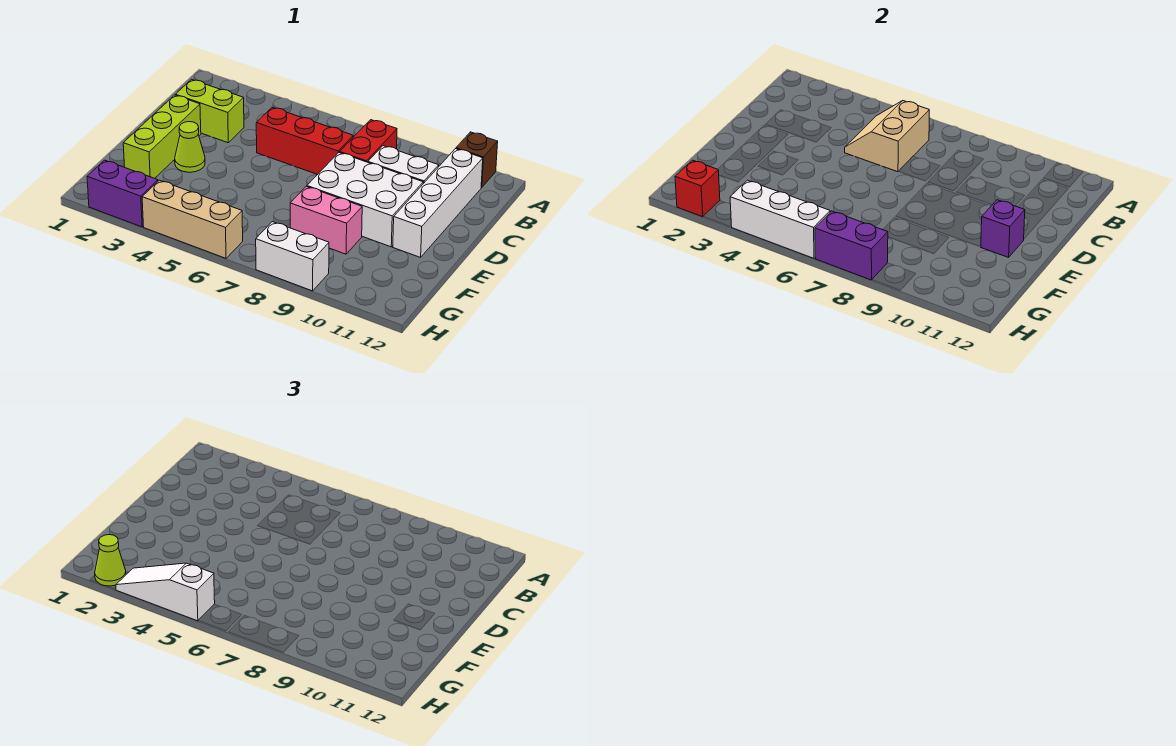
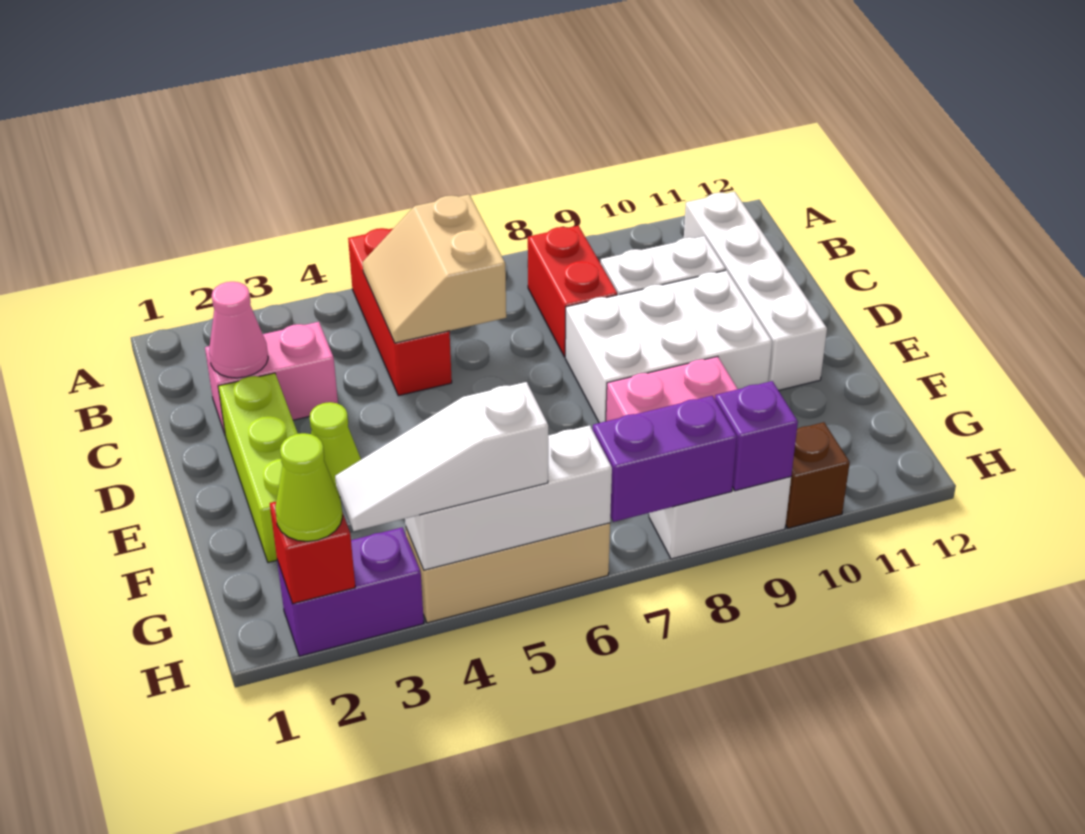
brown brick A11 level 1 -> brown brick H10 level 1
lime brick C2:C3 level 1 -> pink brick C2:C3 level 1
none -> pink cone C2 level 2
red brick C5:C7 level 1 -> red brick A5:C5 level 1
purple brick E11 level 2 -> purple brick H9 level 2

